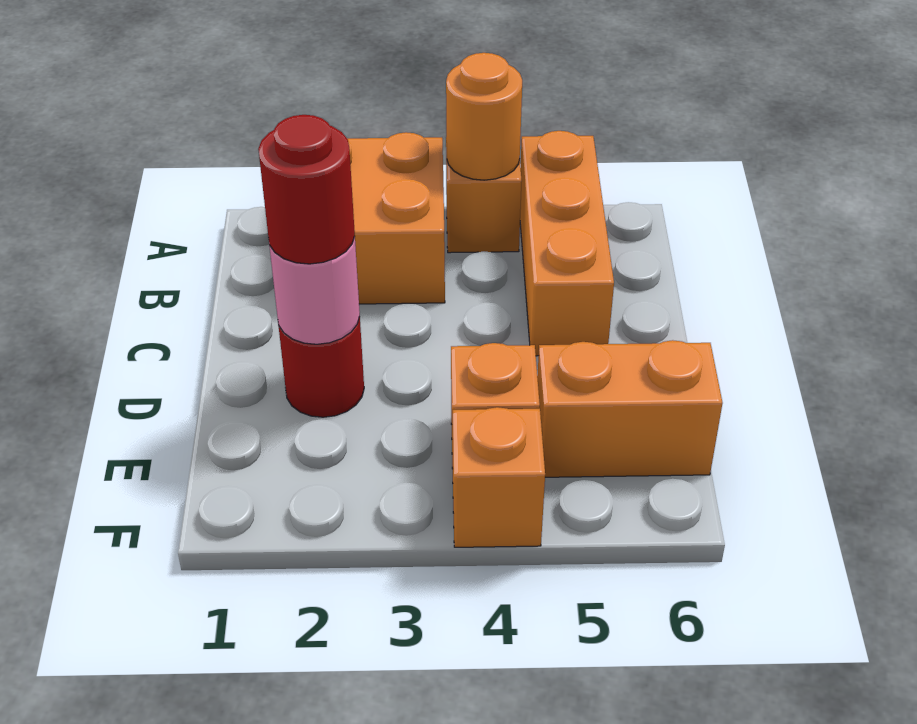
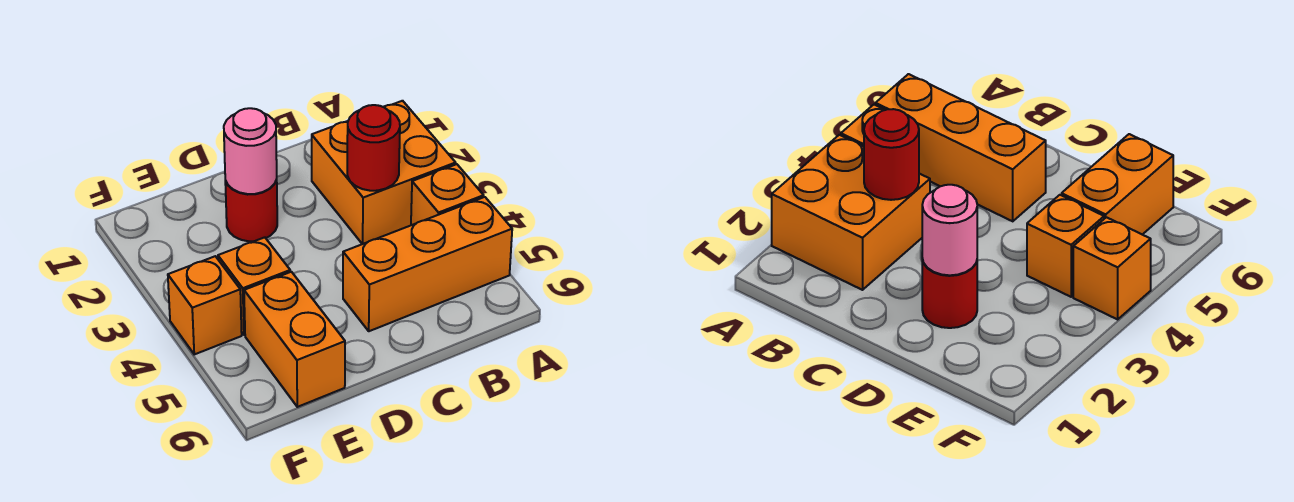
orange round brick A4 level 2 -> none
red round brick D2 level 3 -> red round brick B3 level 2

